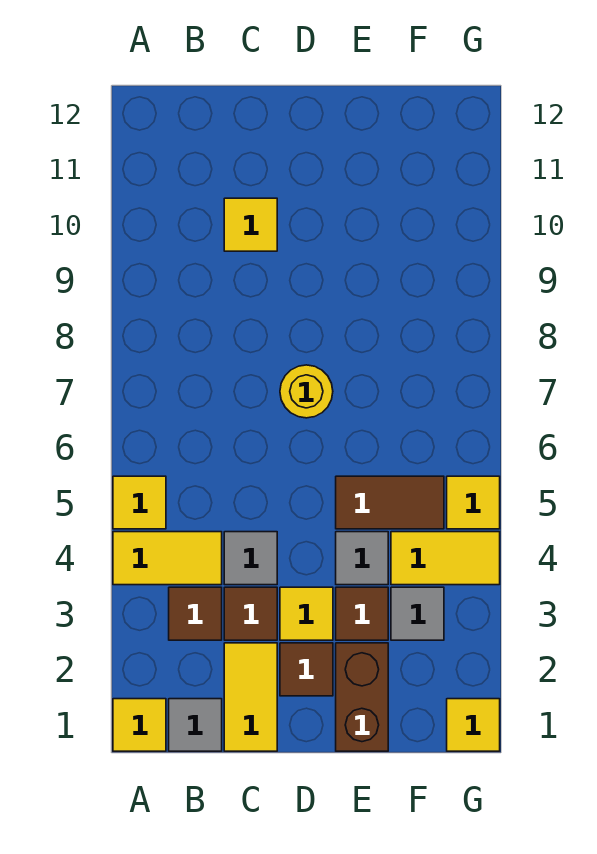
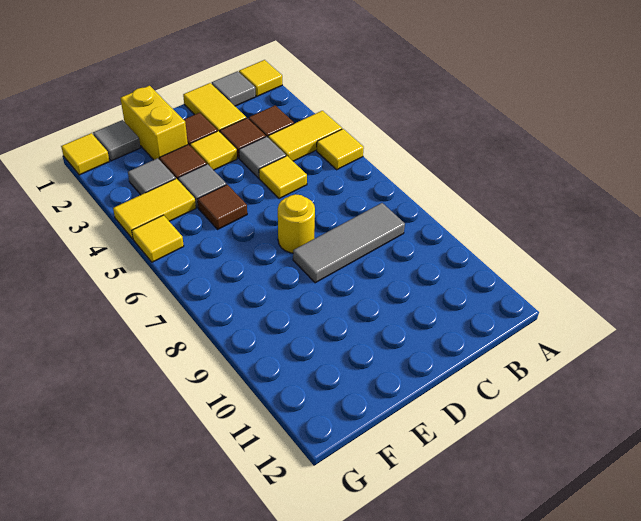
none -> grey tile B8:D8 level 1
yellow tile C10 level 1 -> yellow tile C5 level 1
brown brick E1:E2 level 1 -> yellow brick E1:E2 level 1
brown tile E5:F5 level 1 -> brown tile E5 level 1
none -> grey tile F1 level 1

